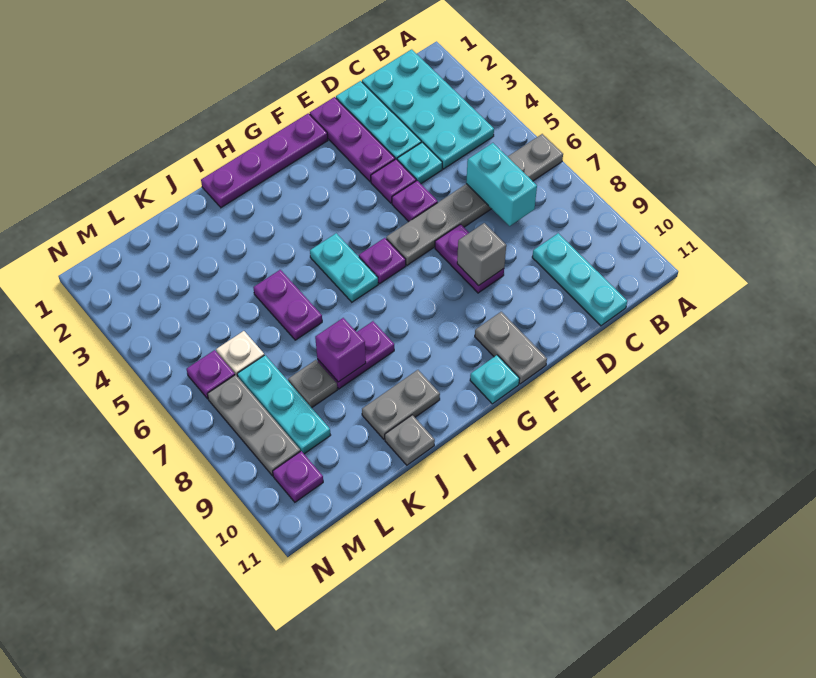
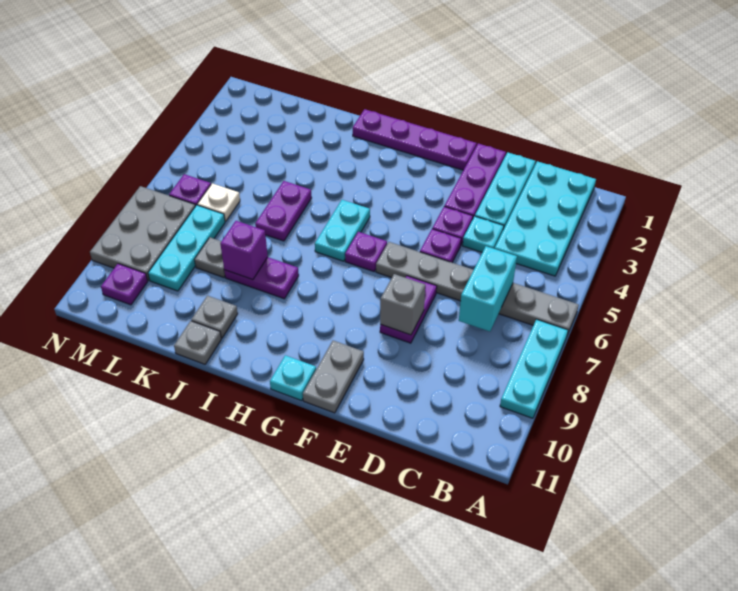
cyan plate C9:C11 level 1 -> cyan plate A7:A9 level 1
grey plate I10:J10 level 1 -> grey plate J10 level 1
grey plate M7:M9 level 1 -> grey plate M7:N9 level 1

